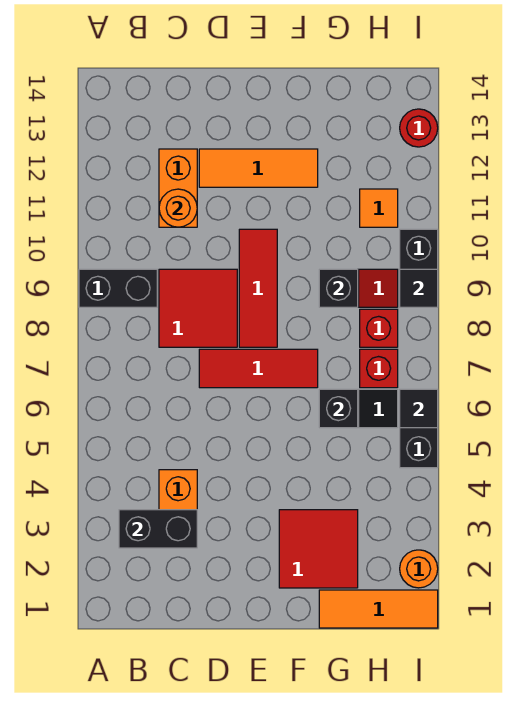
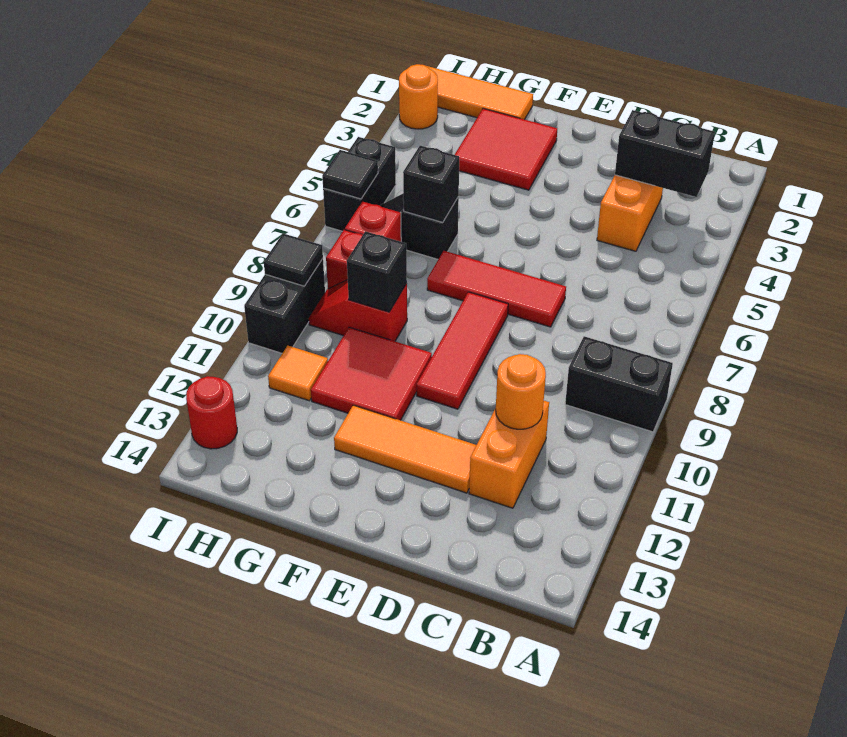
red tile C8:D9 level 1 -> red tile F10:G11 level 1

